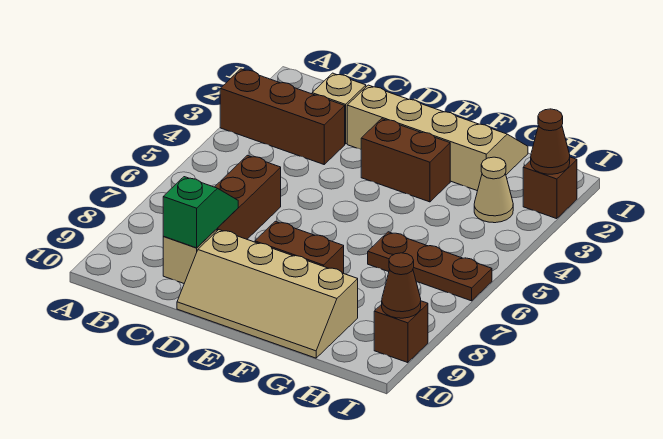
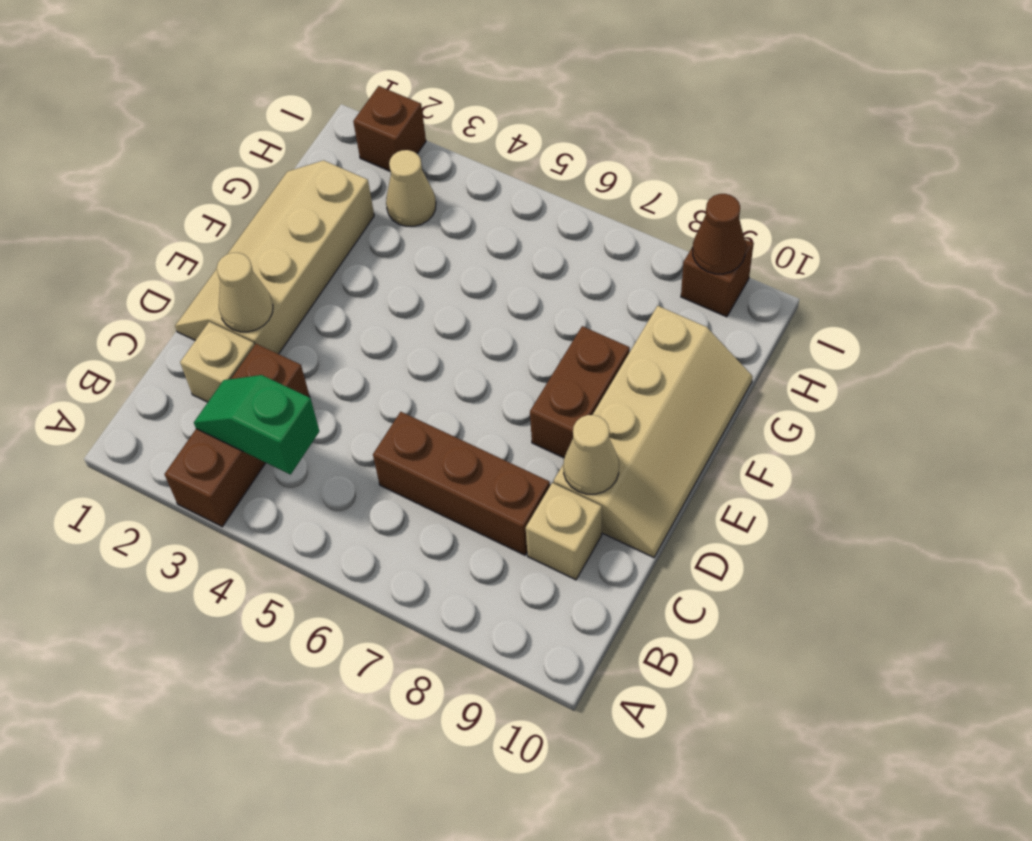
green slope C8:C9 level 2 top 9 -> green slope B3:B4 level 2 top 4
none -> tan cone D2 level 2
none -> tan cone D9 level 2
brown brick E3:F3 level 1 -> none
brown plate G6:I6 level 1 -> none
brown cone I2 level 2 -> none

